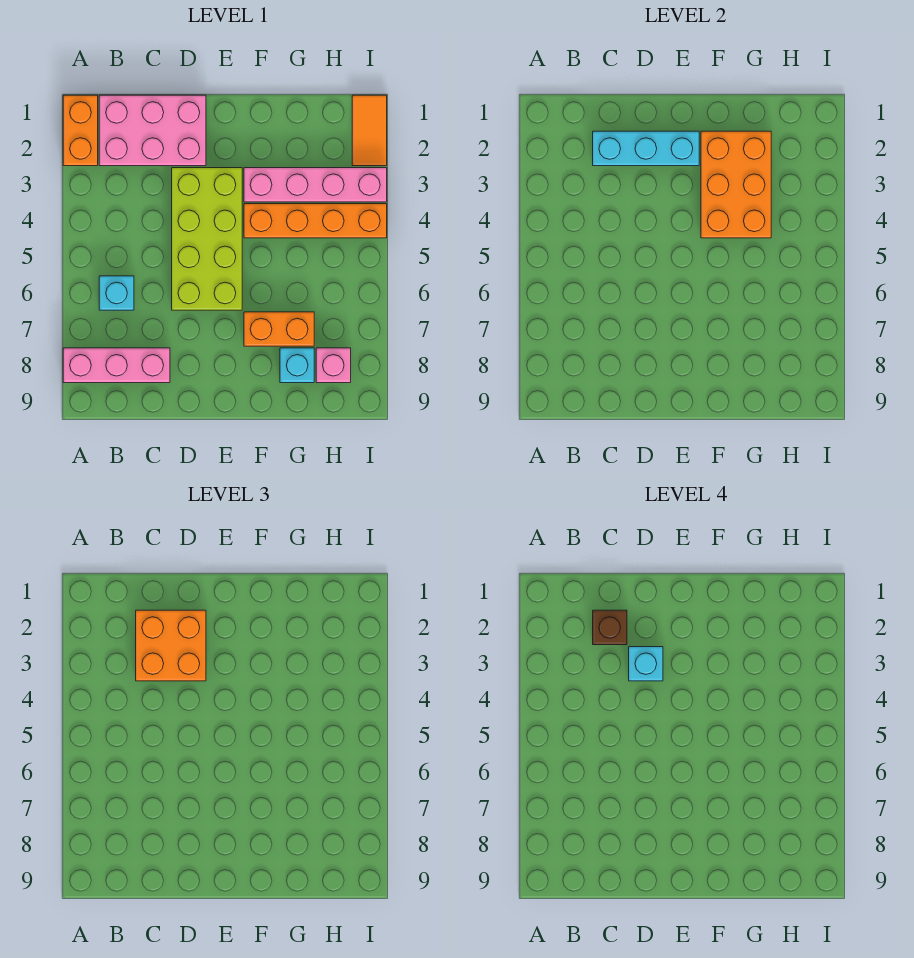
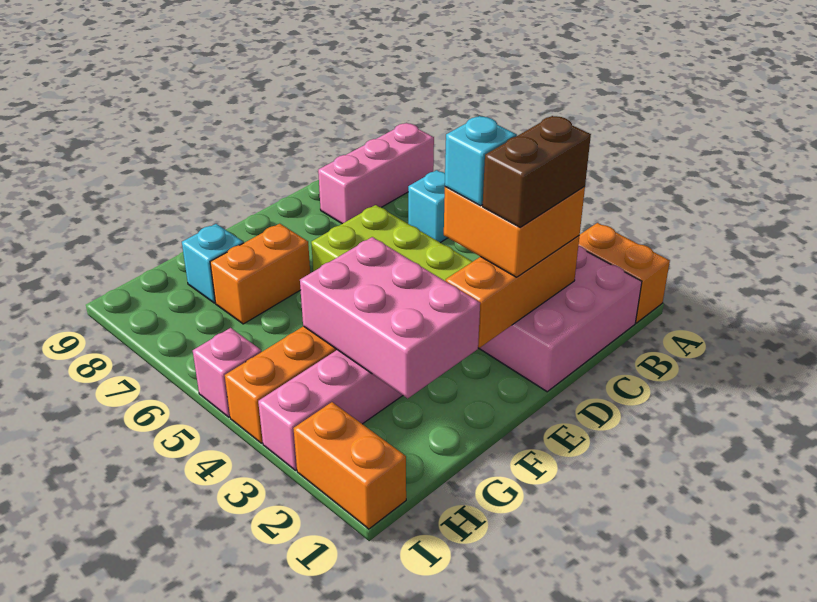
cyan brick C2:E2 level 2 -> orange brick C2:E2 level 2
brown brick C2 level 4 -> brown brick C2:D2 level 4
orange brick F2:G4 level 2 -> pink brick F2:G4 level 2
pink brick H8 level 1 -> pink brick I5 level 1
orange tile I1:I2 level 1 -> orange brick I1:I2 level 1

